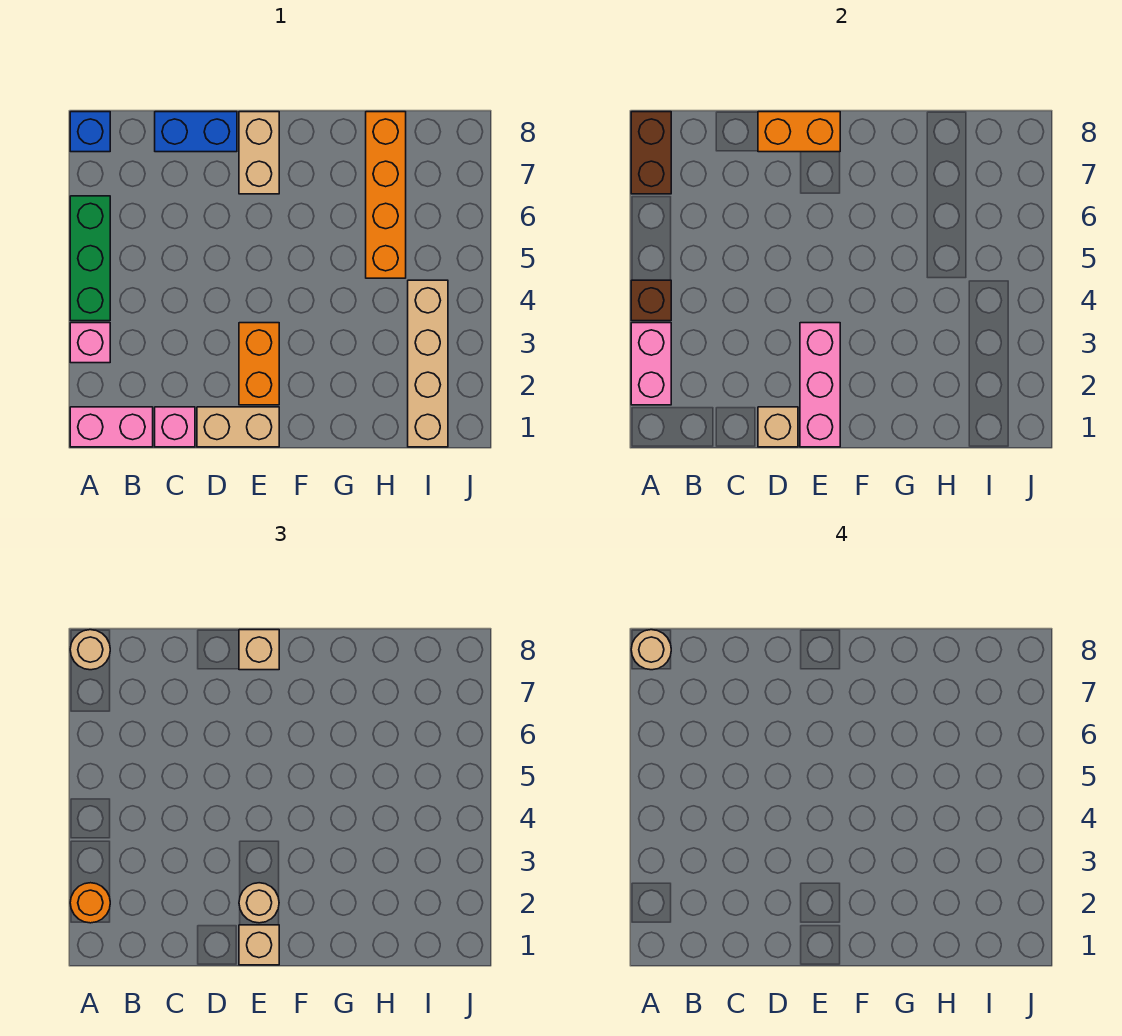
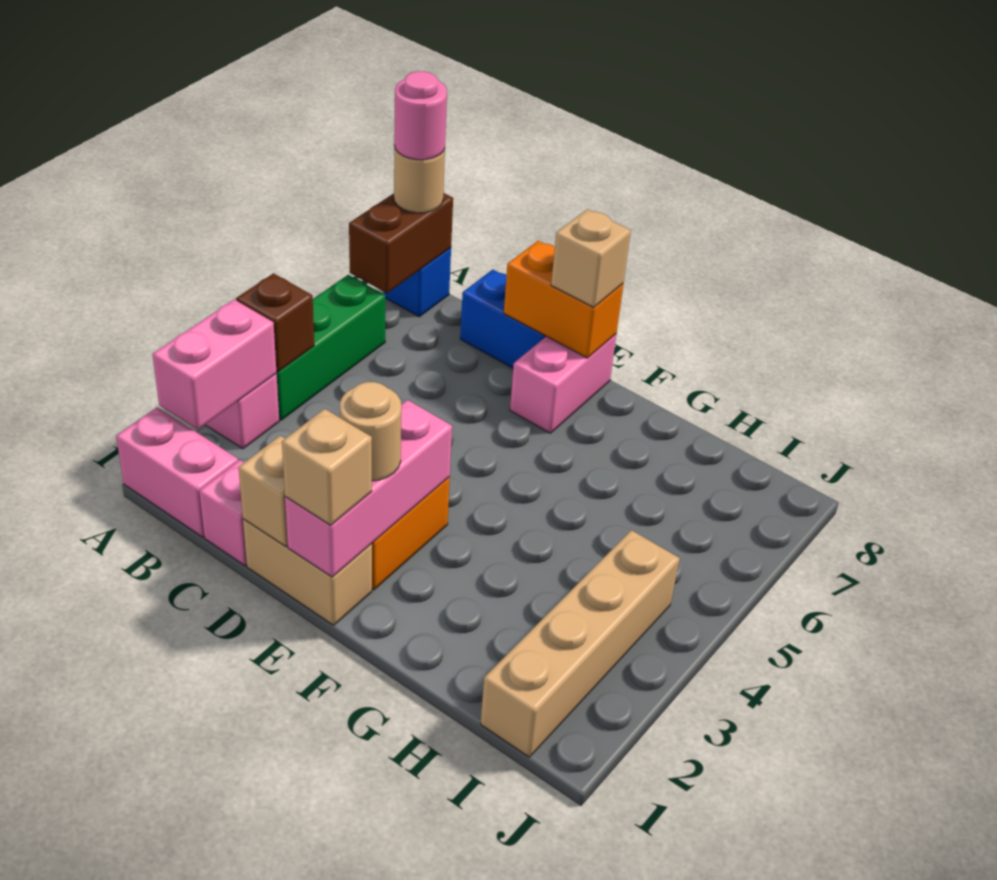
orange round brick A2 level 3 -> none
tan round brick A8 level 4 -> pink round brick A8 level 4
tan brick E7:E8 level 1 -> pink brick E7:E8 level 1
orange brick H5:H8 level 1 -> none

